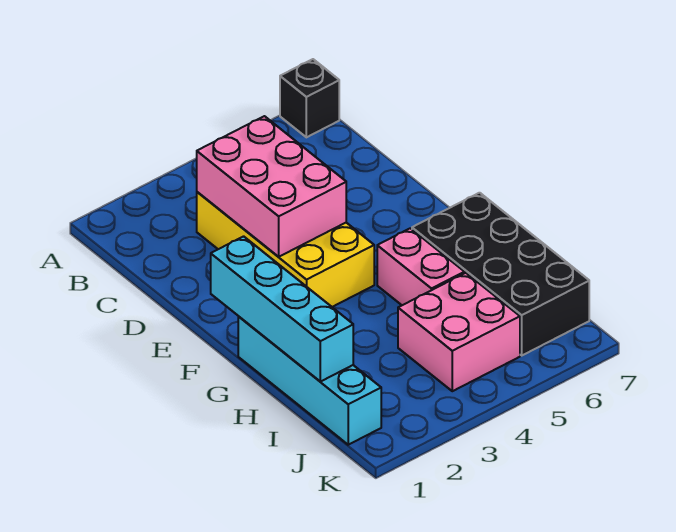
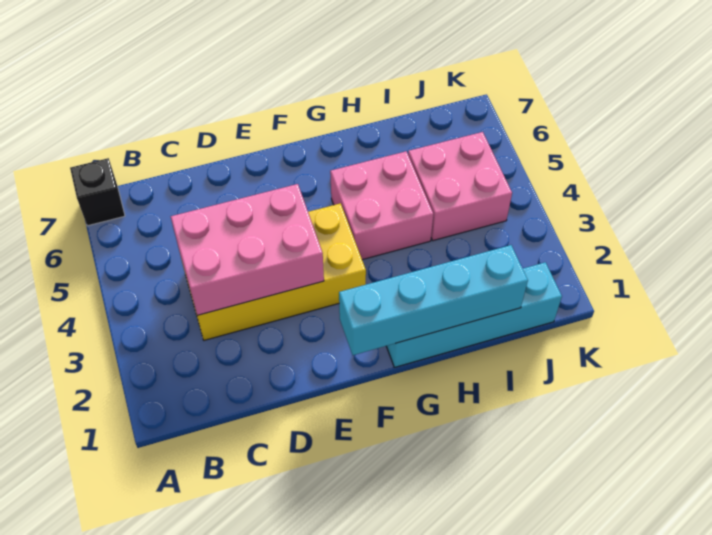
pink brick G5:H5 level 1 -> pink brick G4:H5 level 1
black brick G6:J7 level 1 -> none

